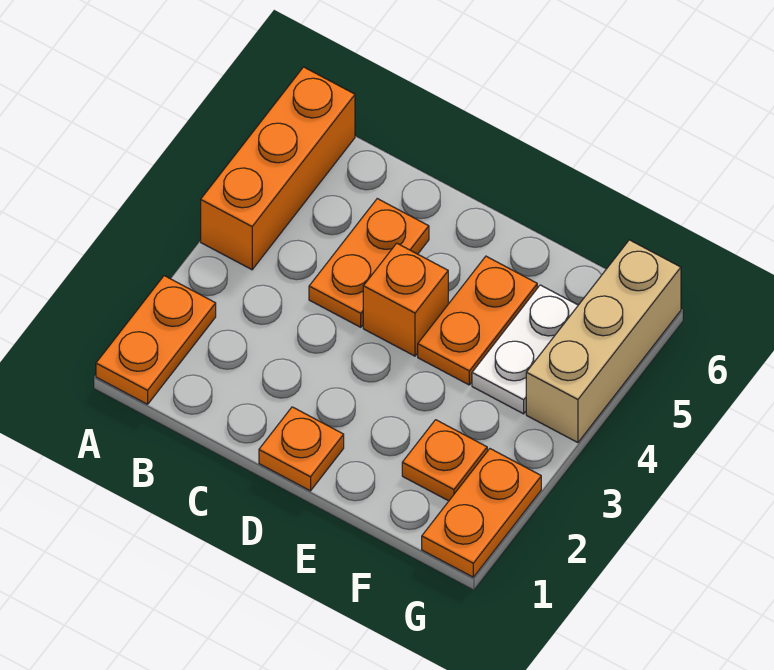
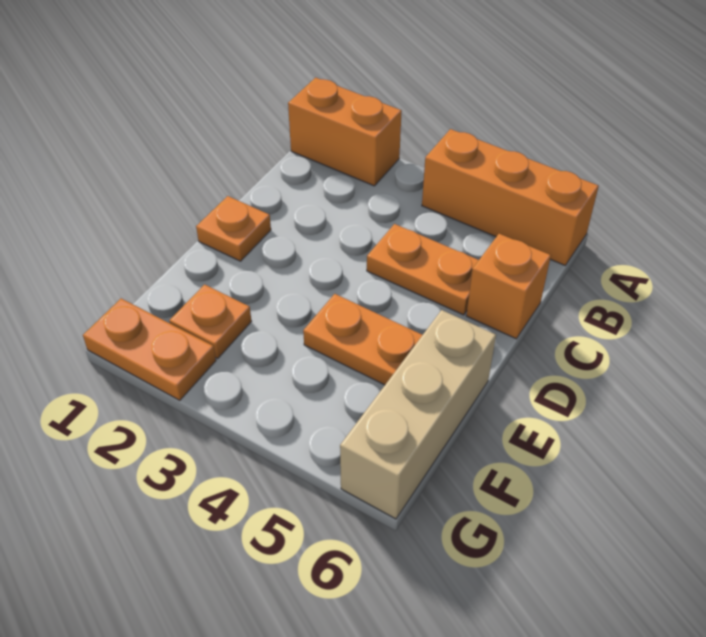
orange plate A1:A2 level 1 -> orange brick A1:A2 level 1
orange brick D4 level 1 -> orange brick C6 level 1
white plate F4:F5 level 1 -> none
tan brick G4:G6 level 1 -> tan brick E6:G6 level 1

